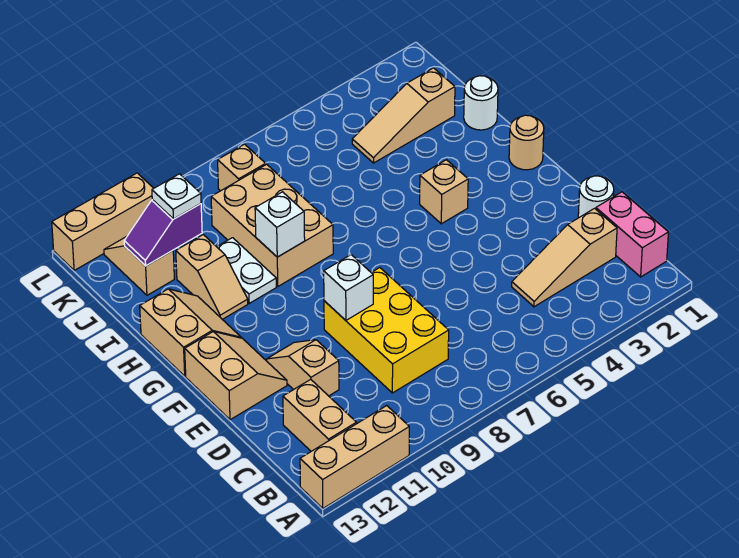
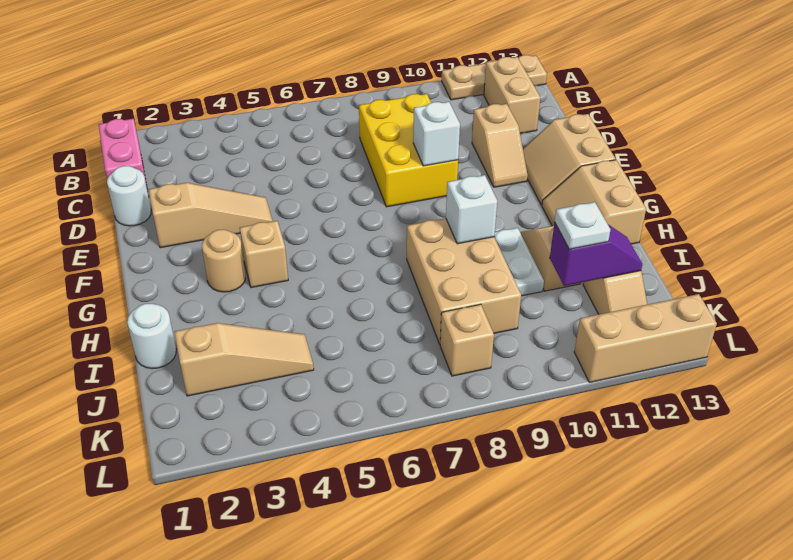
tan brick A11:A13 level 1 -> tan plate A11:A13 level 1
tan slope C2:C4 level 1 top 2 -> tan slope E2:E4 level 1 top 2
tan round brick G1 level 1 -> tan round brick G3 level 1

